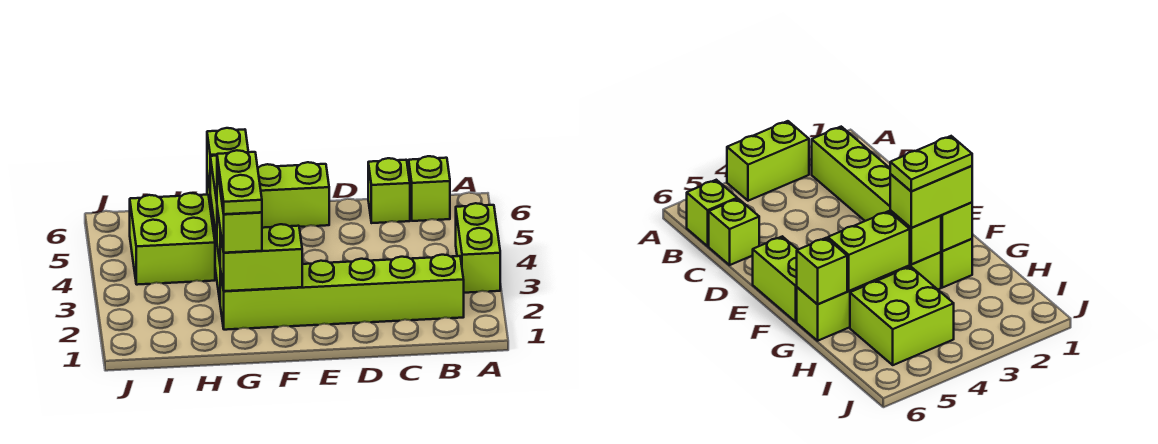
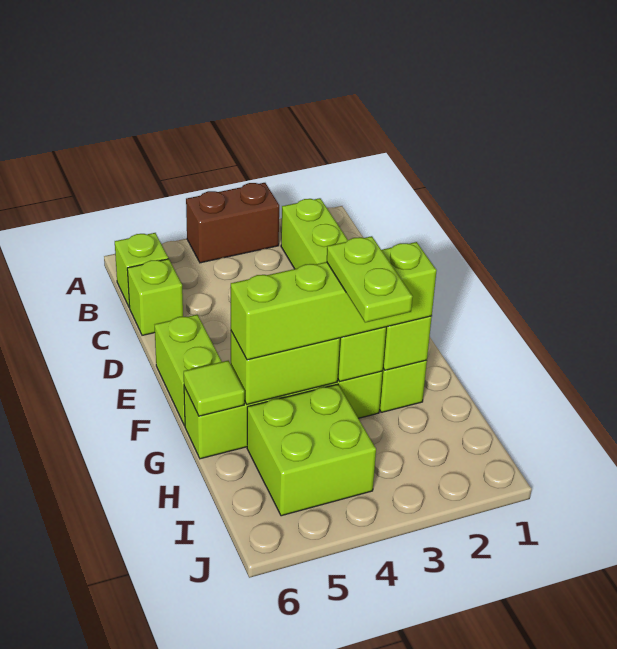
lime brick A3:A4 level 1 -> brown brick A3:A4 level 1
lime brick G2:G3 level 3 -> lime brick G2:G5 level 3
lime plate G2:G3 level 4 -> lime plate G3:H3 level 4
lime brick G6 level 2 -> lime tile G6 level 2

